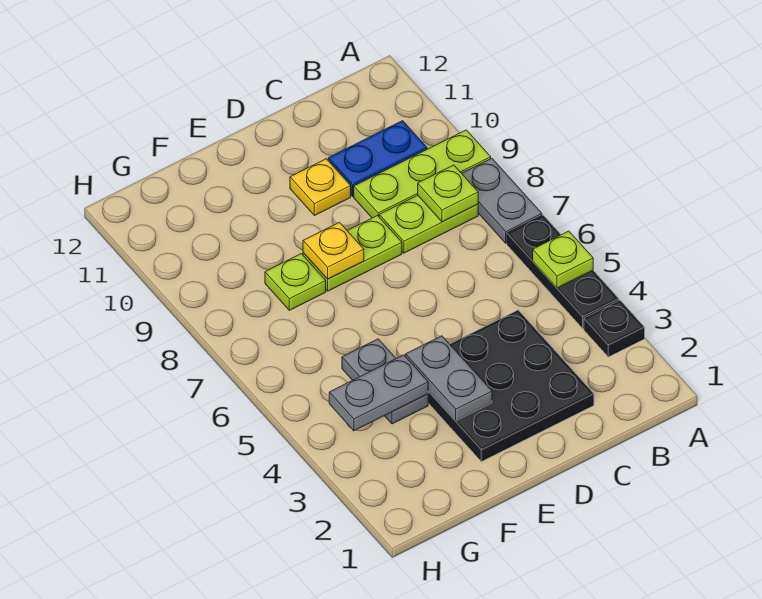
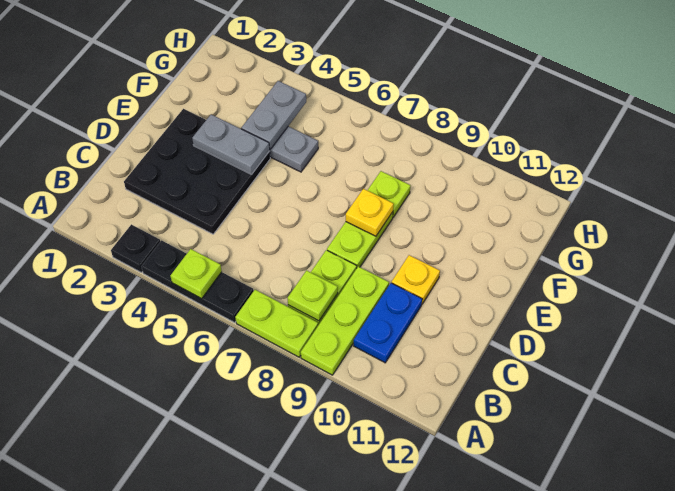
grey plate A7:A8 level 1 -> lime plate A7:A8 level 1

